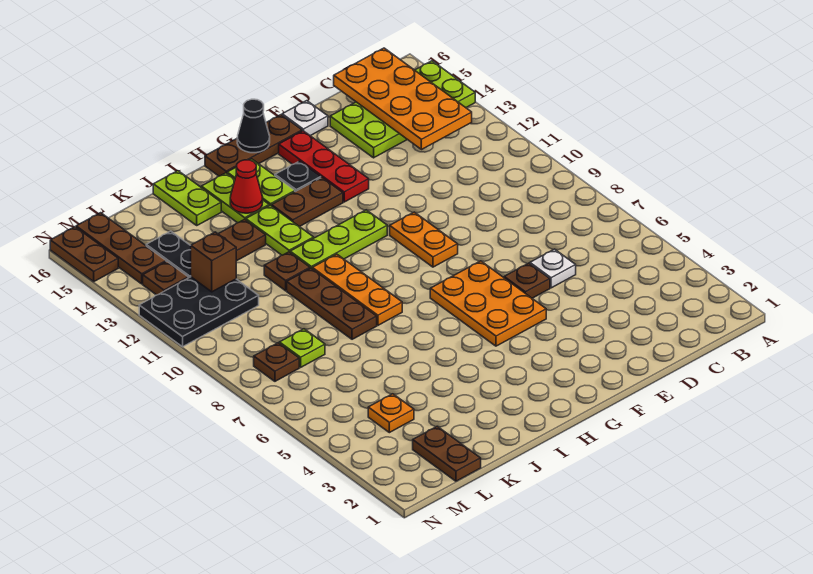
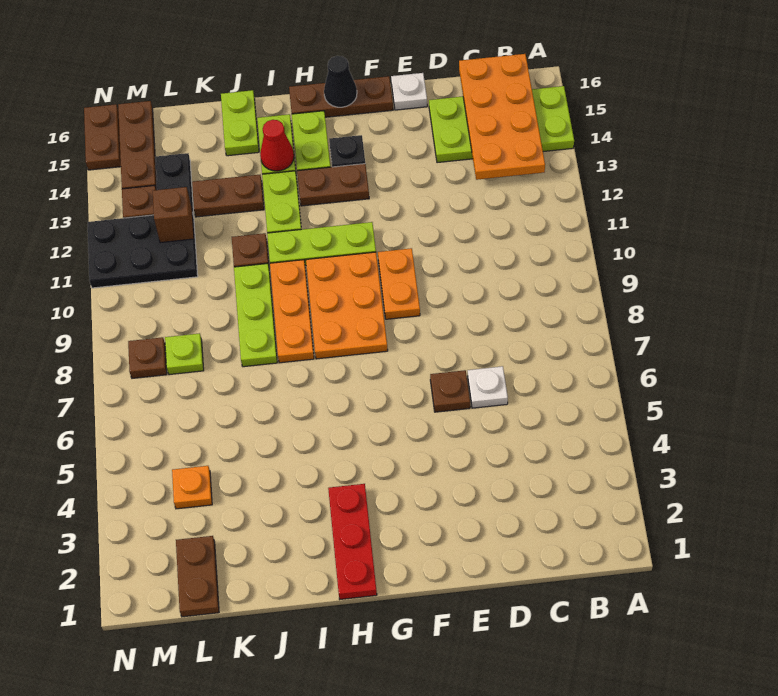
orange plate F5:G7 level 1 -> orange plate G8:H10 level 1
red plate F13:F15 level 1 -> red plate H1:H3 level 1
brown plate J8:J10 level 1 -> lime plate J8:J10 level 1

